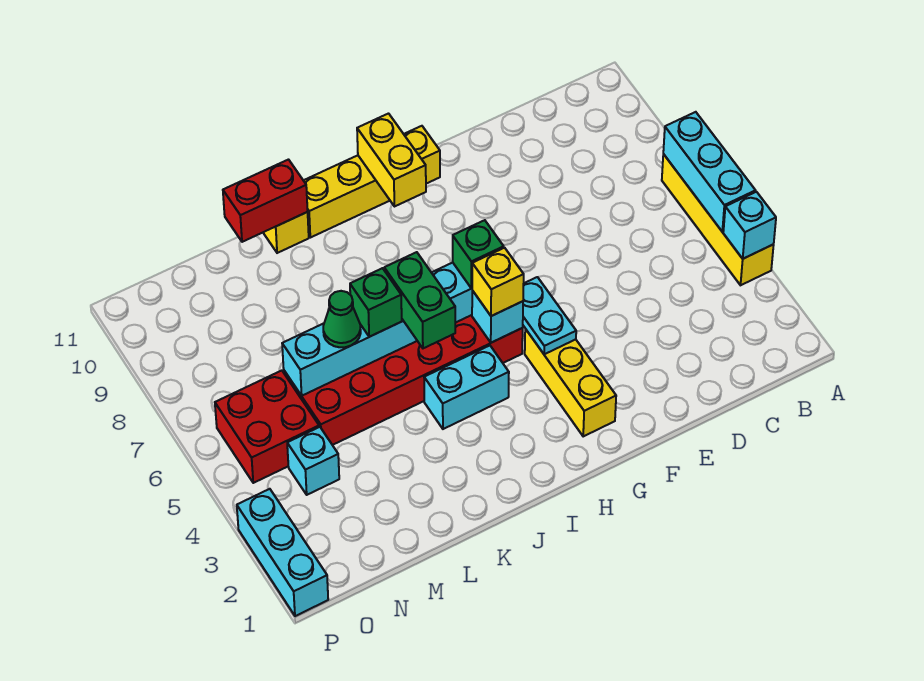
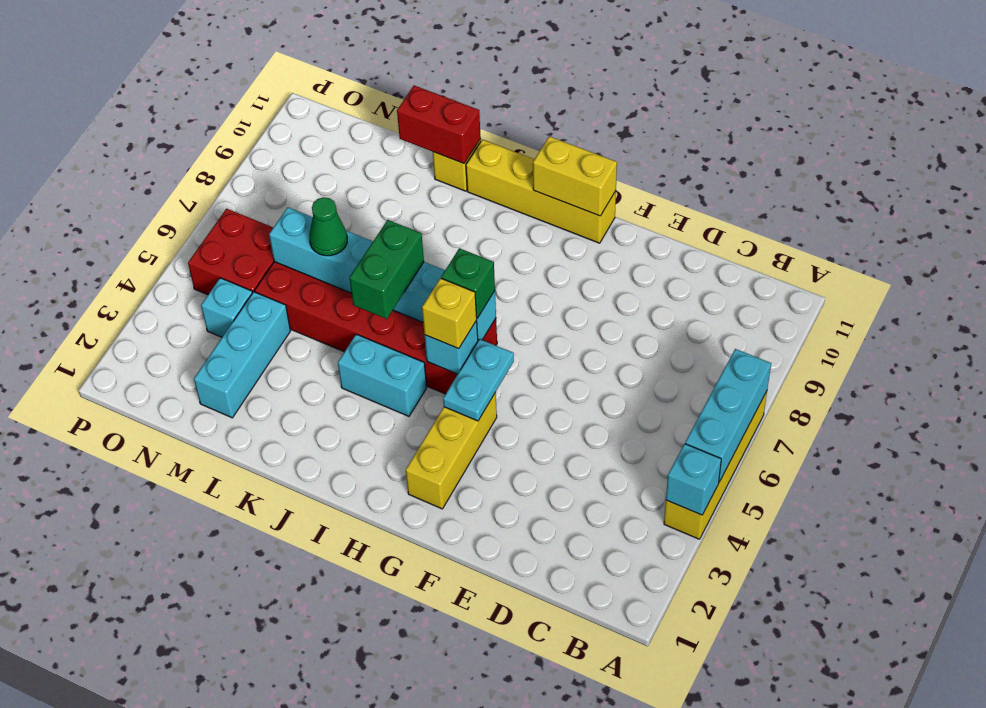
yellow brick H10:H11 level 2 -> yellow brick G11:H11 level 2
green brick K6 level 3 -> none
cyan brick P1:P3 level 1 -> cyan brick M2:M4 level 1

